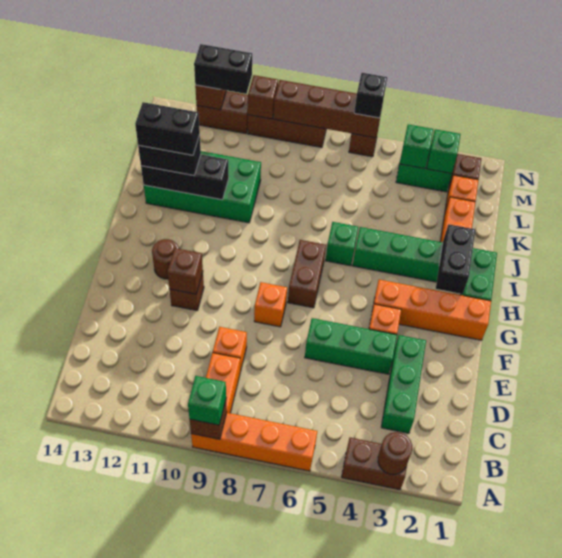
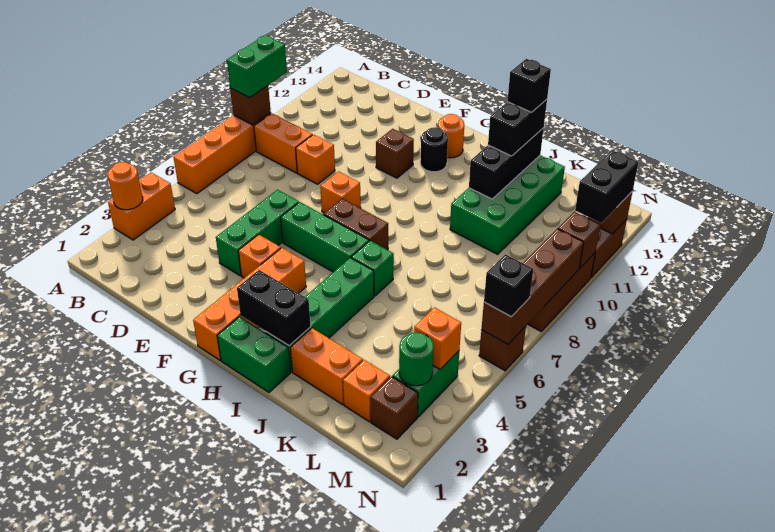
brown brick A3:A4 level 1 -> orange brick A3:A4 level 1
brown round brick A3 level 2 -> orange round brick A3 level 2
green brick A9 level 3 -> green brick A9:A10 level 3
green brick C3:E3 level 1 -> green brick F6:H6 level 1
brown brick F11 level 2 -> none
brown round brick G12 level 1 -> black round brick G12 level 1
none -> orange round brick G13 level 1
black brick J12:J13 level 4 -> black brick J13 level 4
green brick M3 level 2 -> green round brick M3 level 2
green brick M4 level 2 -> orange brick M4 level 2

